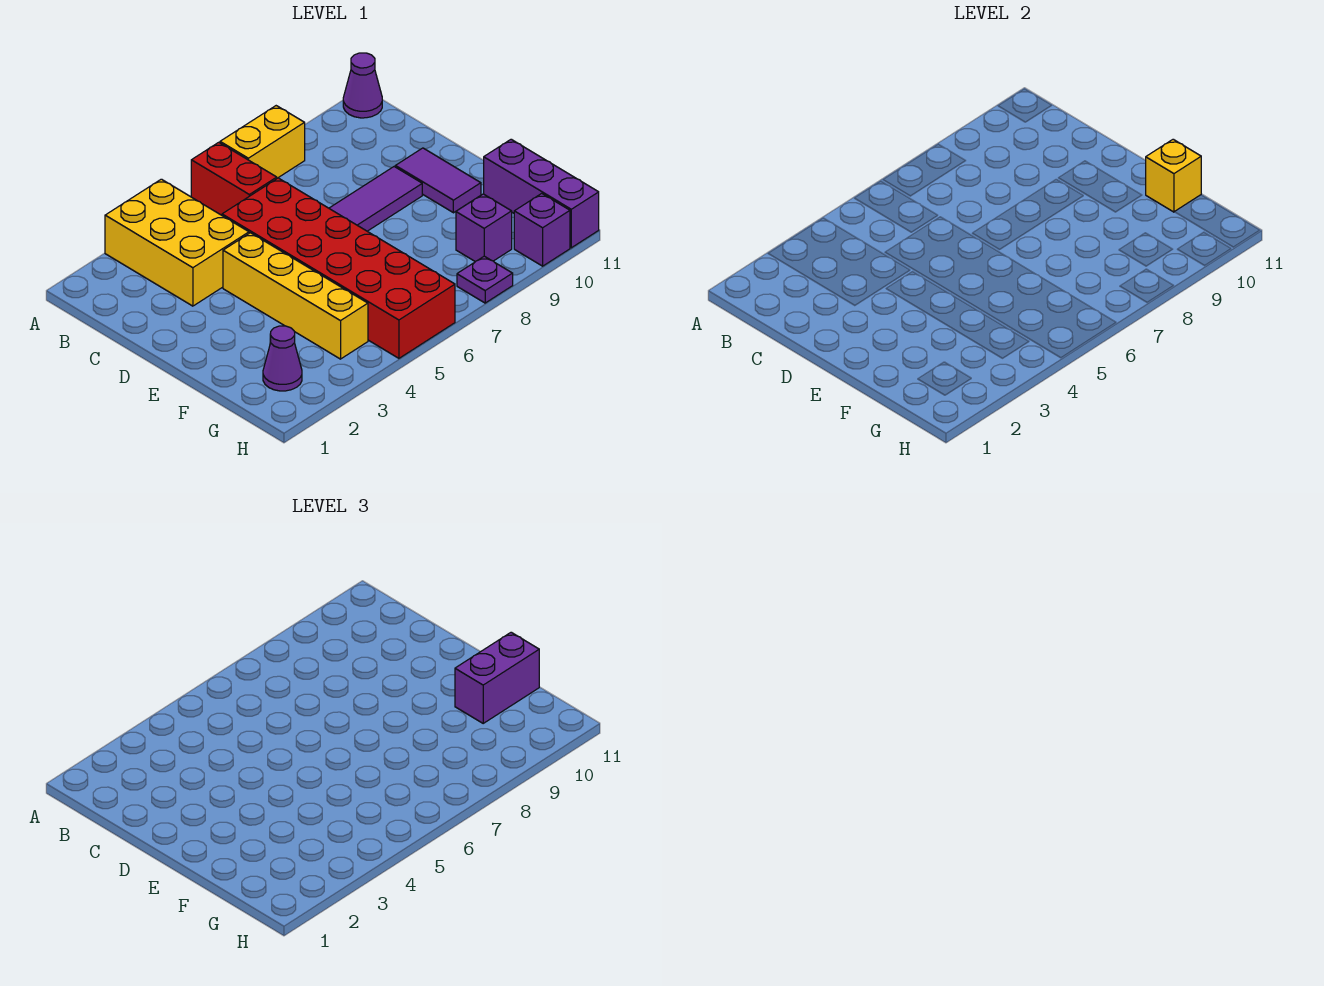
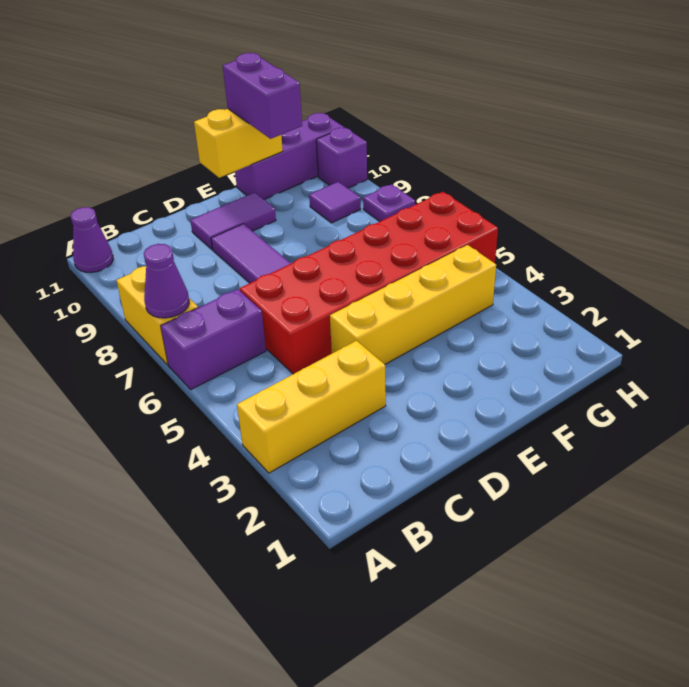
yellow brick A3:C4 level 1 -> yellow brick A3:C3 level 1
red brick A6:B6 level 1 -> purple brick A6:B6 level 1
yellow brick F11 level 2 -> yellow brick E11:F11 level 2
purple cone G2 level 1 -> purple cone A7 level 2
purple brick G9 level 1 -> purple tile G9 level 1

